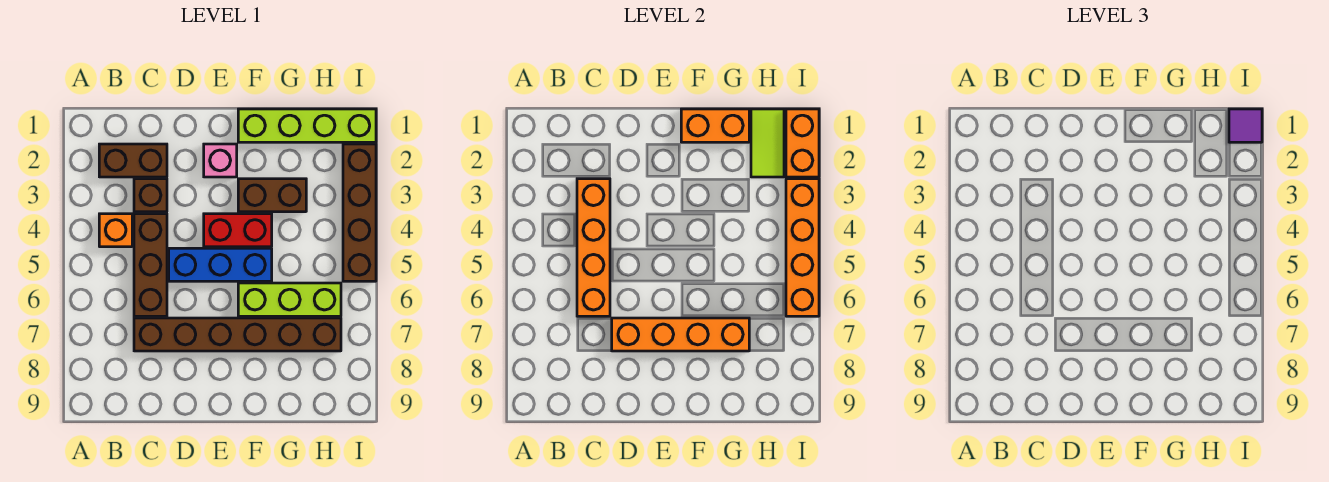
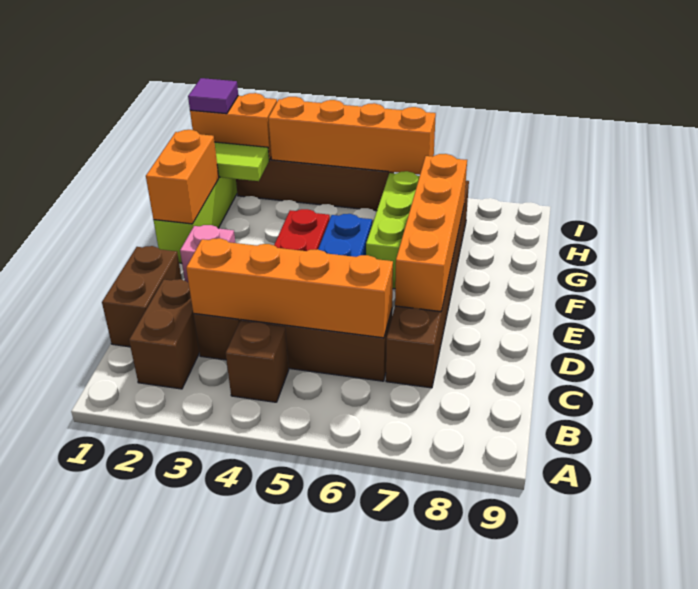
orange brick B4 level 1 -> brown brick B4 level 1
brown brick F3:G3 level 1 -> brown brick C1:D1 level 1

